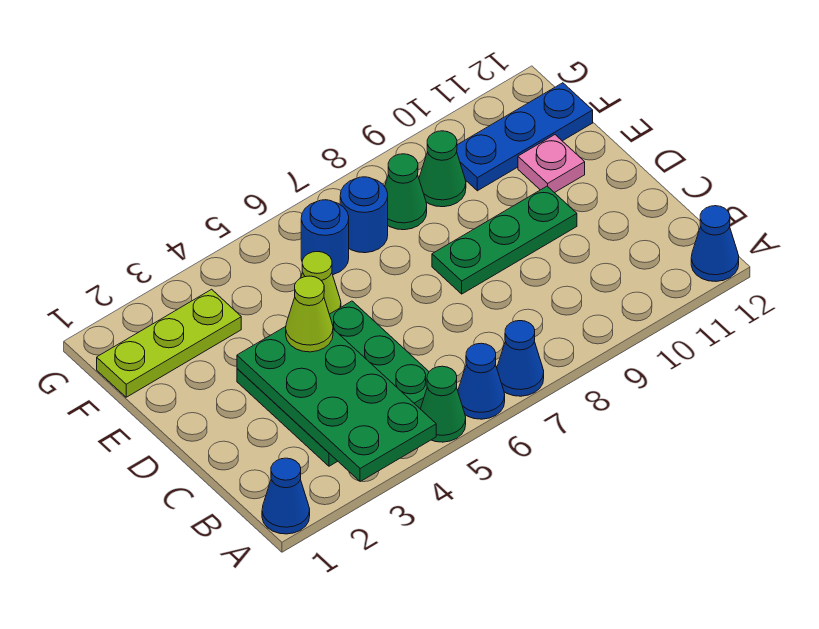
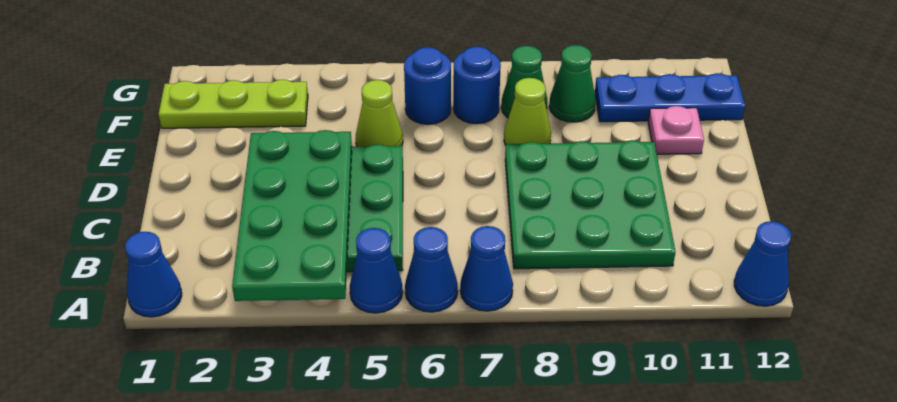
green cone A5 level 1 -> blue cone A5 level 1
lime cone D4 level 3 -> lime cone E8 level 1
green plate D8:D10 level 1 -> green plate B8:D10 level 1

